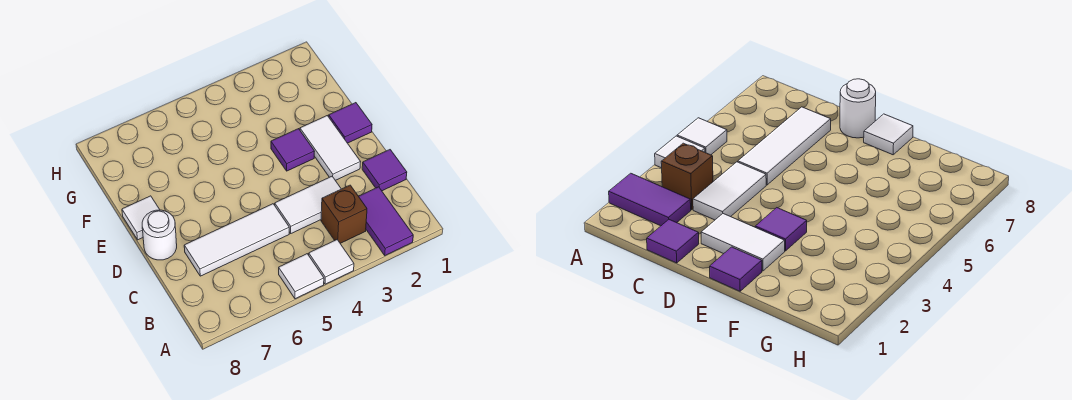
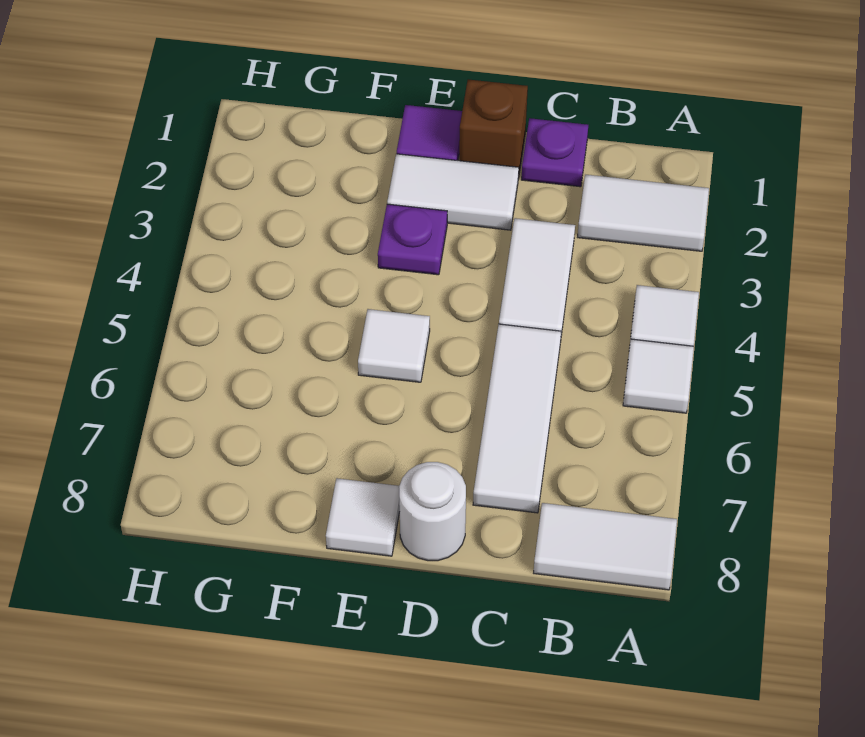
purple tile A2:B2 level 1 -> white tile A2:B2 level 1
none -> white tile A8:B8 level 1
brown brick B3 level 1 -> brown brick D1 level 1
purple tile C1 level 1 -> purple plate C1 level 1
purple tile E3 level 1 -> purple plate E3 level 1
none -> white tile E5 level 1

